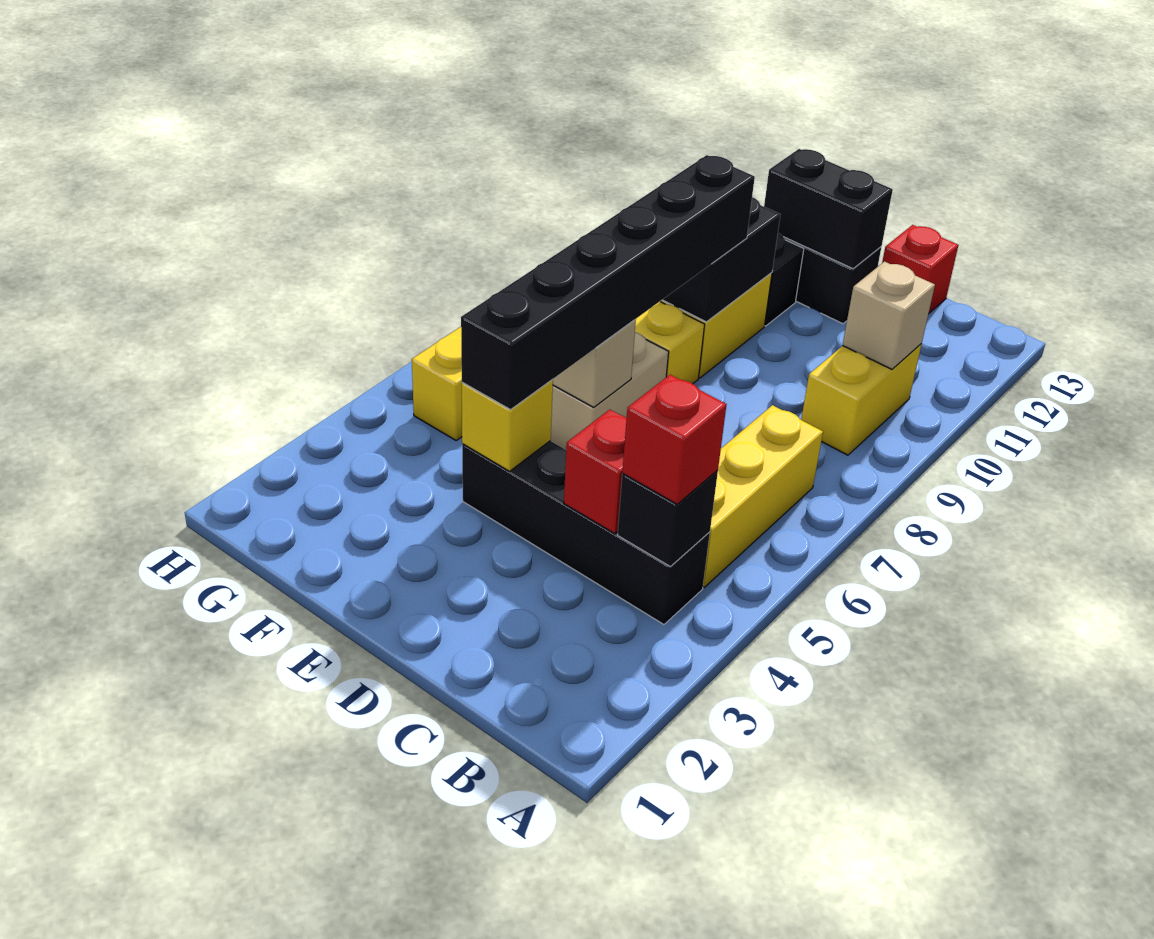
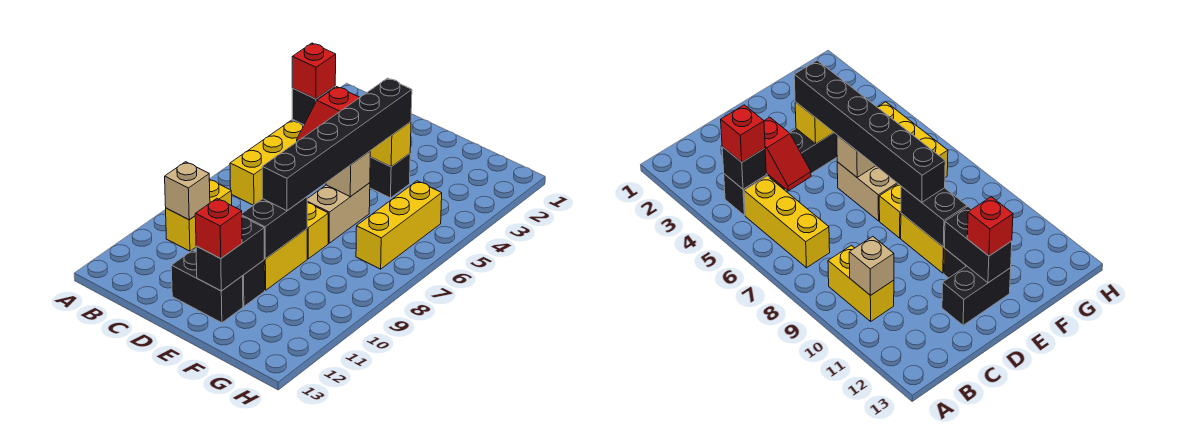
red brick C13 level 1 -> red brick E12 level 3
black brick D12:E12 level 2 -> black brick E11:E12 level 2

